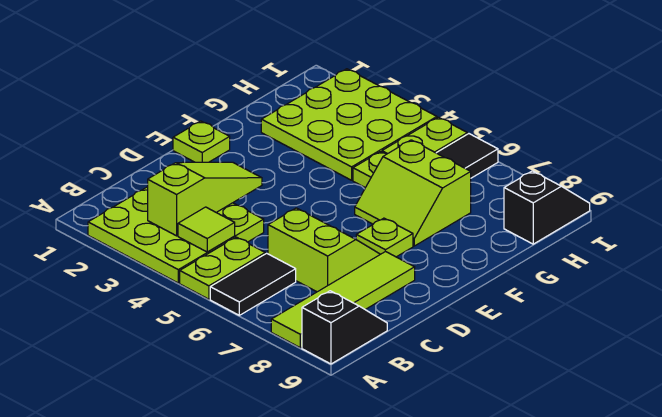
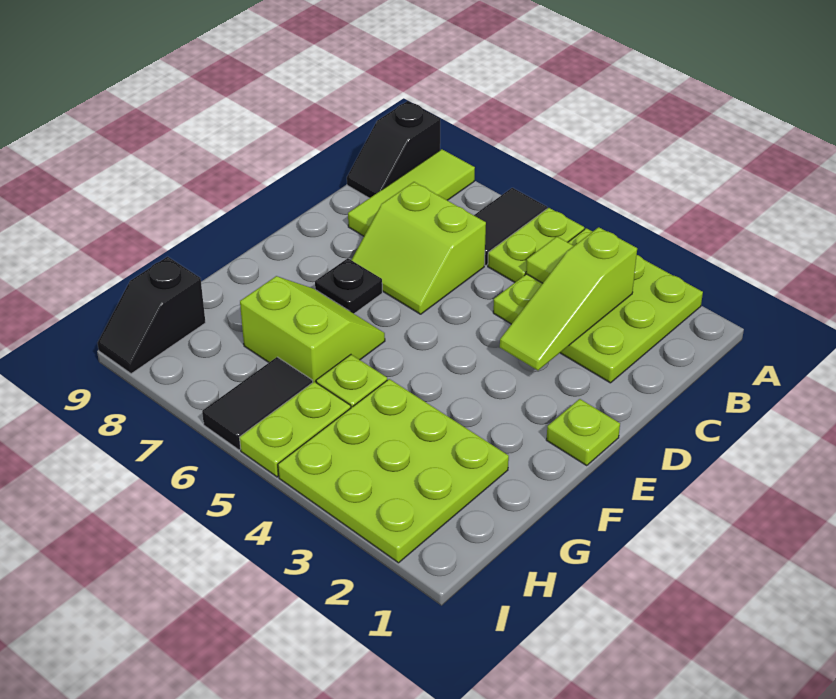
lime tile A8:D8 level 1 -> lime tile A8:C8 level 1
lime plate E7 level 1 -> black plate E7 level 1

